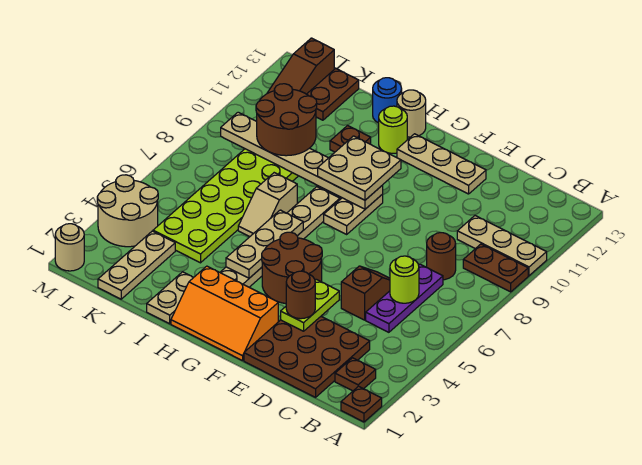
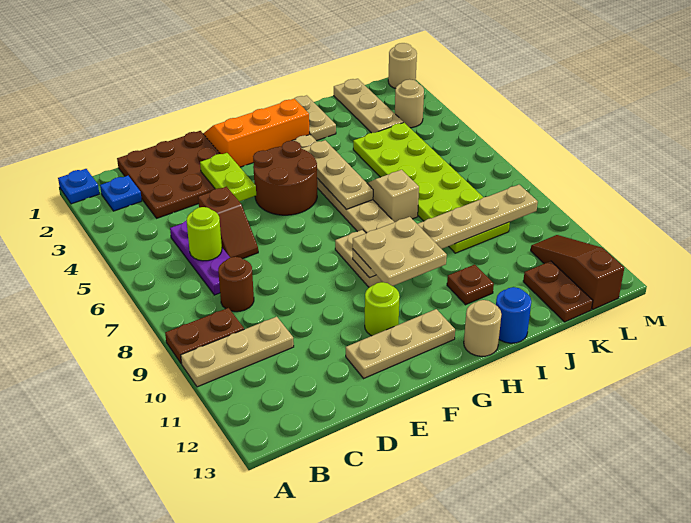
brown plate A1 level 1 -> blue plate A1 level 1
brown plate B2 level 1 -> blue plate B2 level 1
brown round brick E3 level 3 -> none
lime round brick H12 level 1 -> lime round brick F11 level 1
brown round brick J9:K10 level 3 -> none
tan round brick L3:M4 level 1 -> tan round brick L3 level 1

